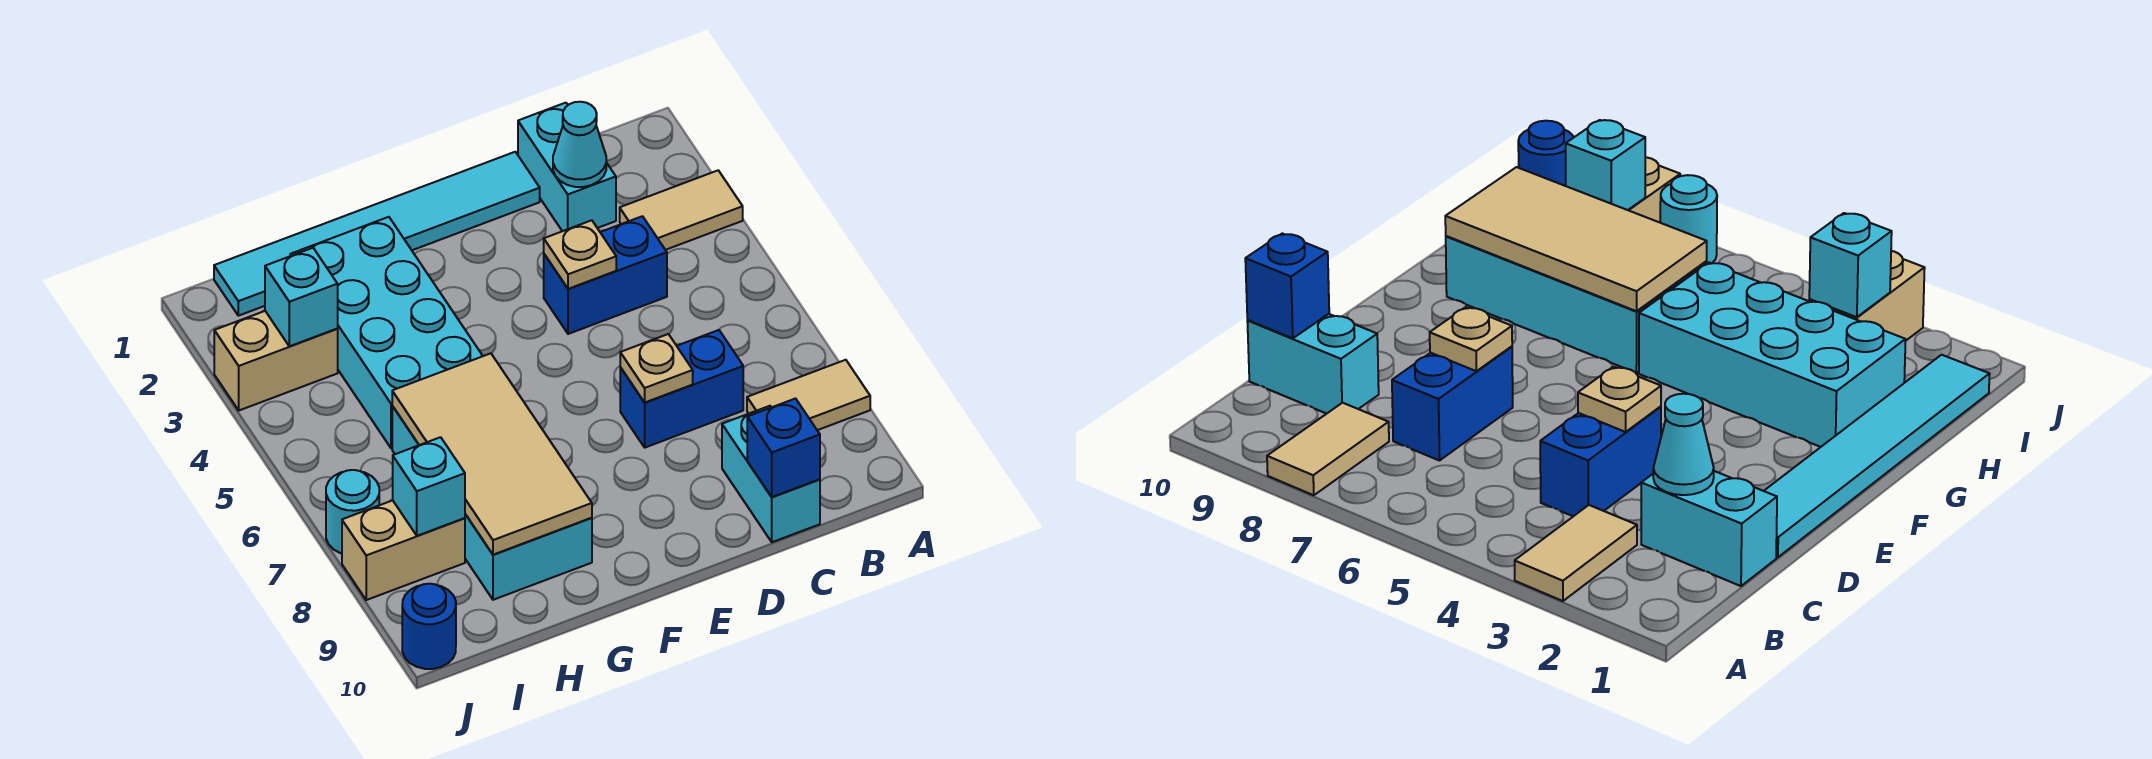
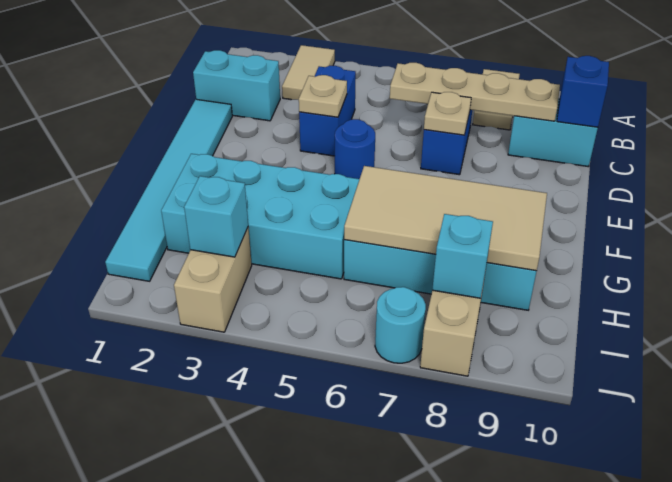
cyan cone C2 level 2 -> none
none -> tan plate C6:C9 level 2
blue round brick J10 level 1 -> blue round brick E5 level 1

